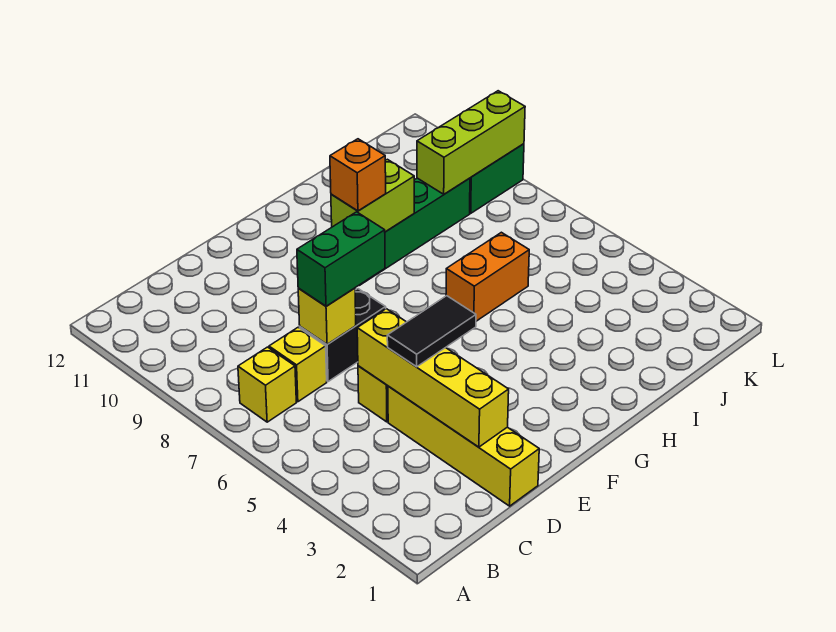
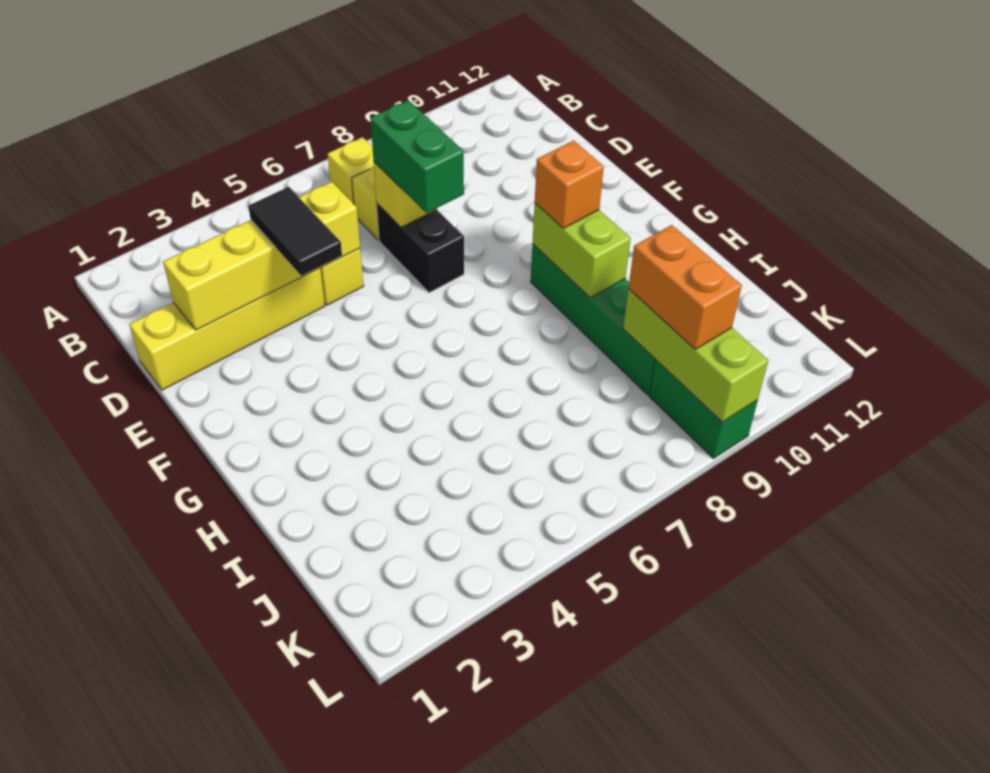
orange brick H6:I6 level 1 -> orange brick J9:K9 level 3

